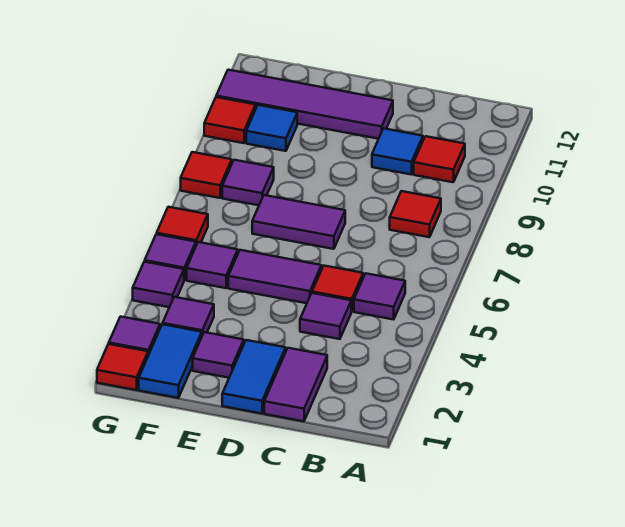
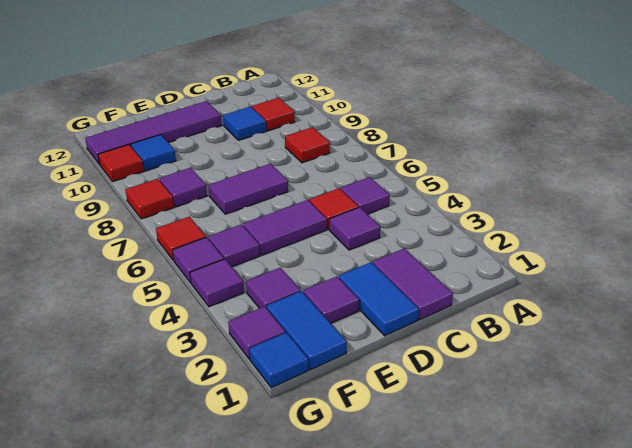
red tile G1 level 1 -> blue tile G1 level 1

